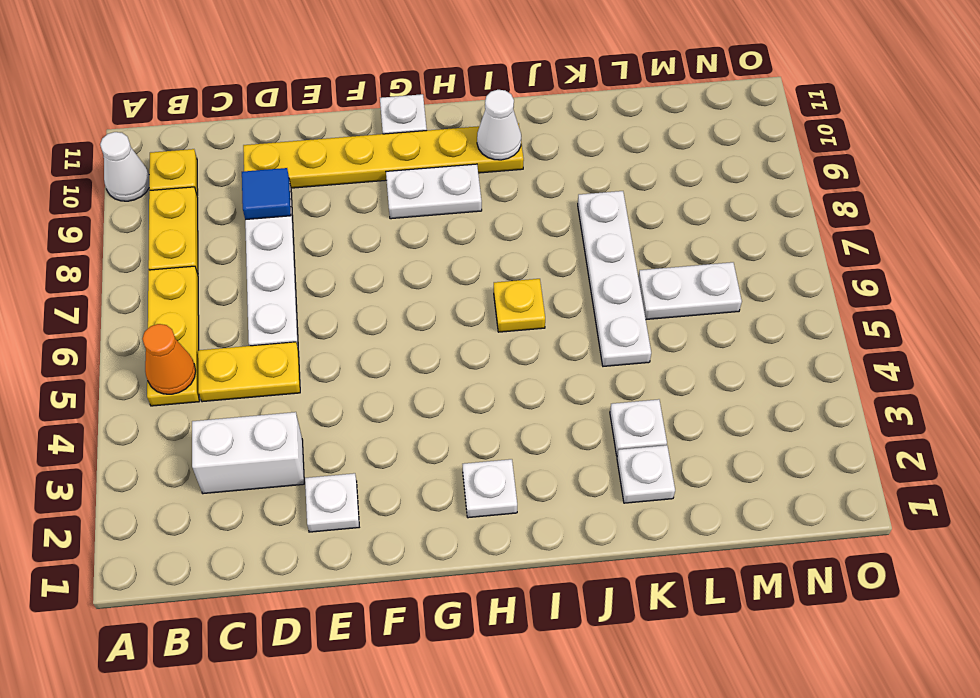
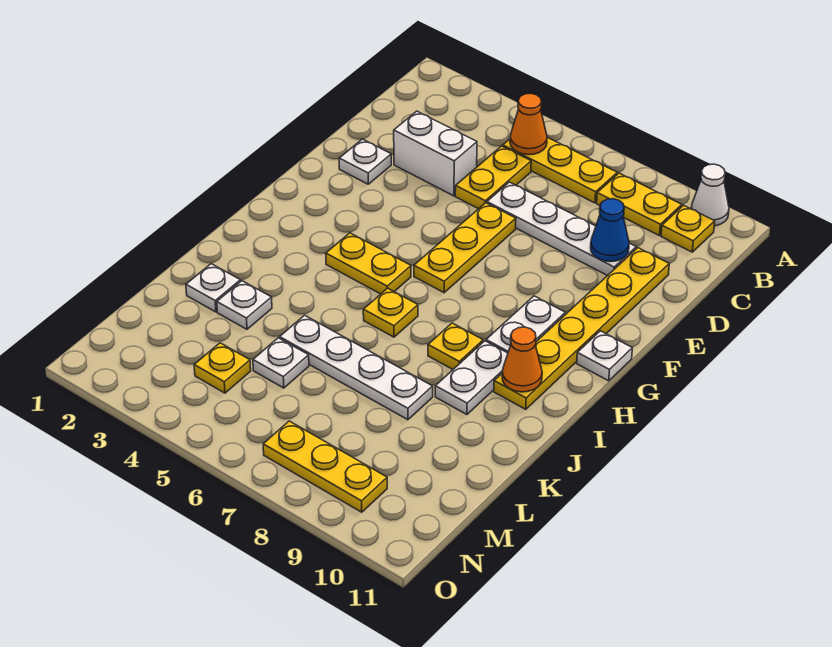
white brick C3:D3 level 1 -> white brick D3:D4 level 1
blue tile D9 level 2 -> blue cone D9 level 2
none -> yellow plate E6:G6 level 1
white plate H2 level 1 -> white plate L5 level 1
none -> yellow plate H4:H5 level 1
none -> yellow plate I8 level 1
white cone I10 level 2 -> orange cone I10 level 2
white plate L6:M6 level 1 -> white plate I9:J9 level 1
none -> yellow plate M4 level 1
none -> yellow plate N7:N9 level 1

